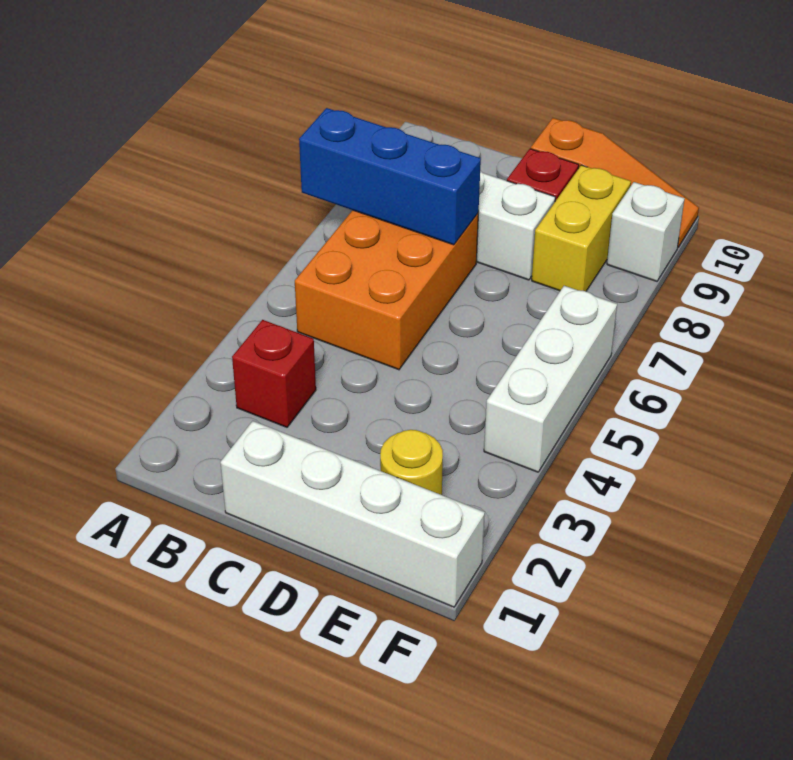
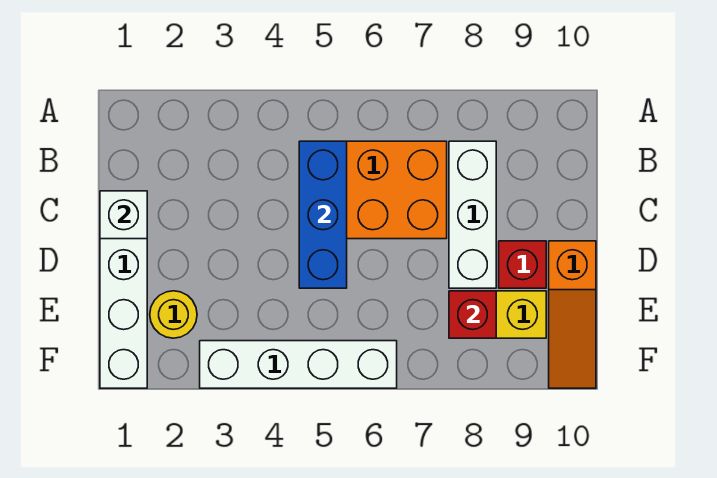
blue brick A7:C7 level 2 -> blue brick B5:D5 level 2
red brick B3 level 1 -> red brick E8 level 2
white brick F4:F6 level 1 -> white brick F3:F6 level 1
white brick F9 level 1 -> white brick C1 level 2

